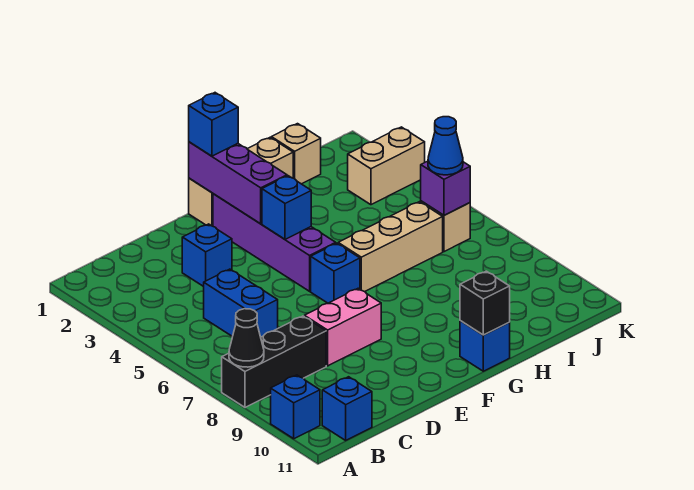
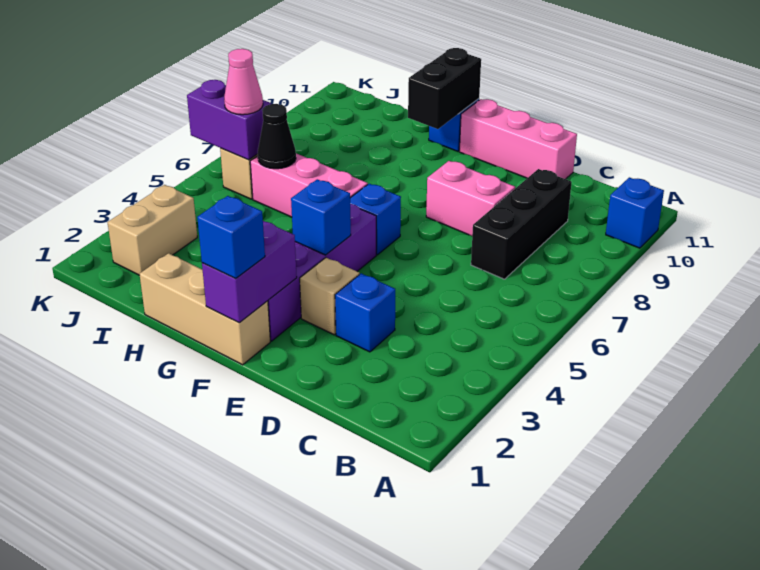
black brick A8:C8 level 1 -> black brick C7:C9 level 1
black cone A8 level 2 -> black cone I6 level 2
blue brick B11 level 1 -> none
blue brick C5:C6 level 1 -> none
none -> pink brick D11:F11 level 1
purple brick F1:F3 level 2 -> purple brick F1:F2 level 2
tan brick G6:I6 level 1 -> pink brick G6:I6 level 1
black brick G11 level 2 -> black brick G10:G11 level 2
tan brick I1 level 1 -> tan brick E3 level 1
tan brick J3:K3 level 1 -> tan brick J2:J3 level 1
purple brick J6 level 2 -> purple brick J6:K6 level 2
blue cone J6 level 3 -> pink cone J6 level 3

